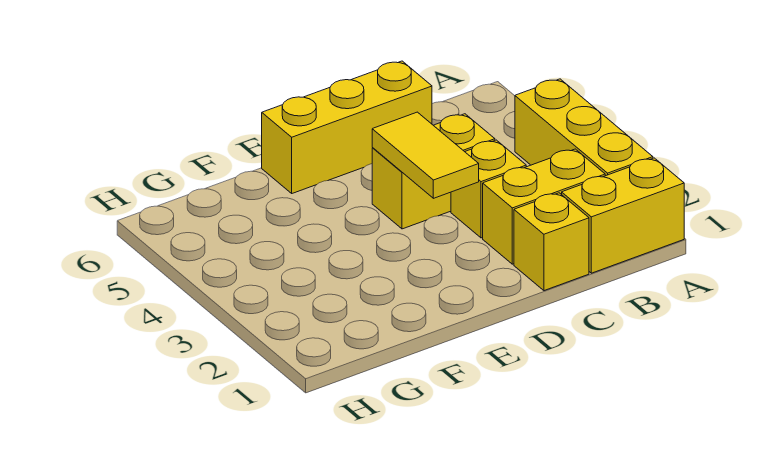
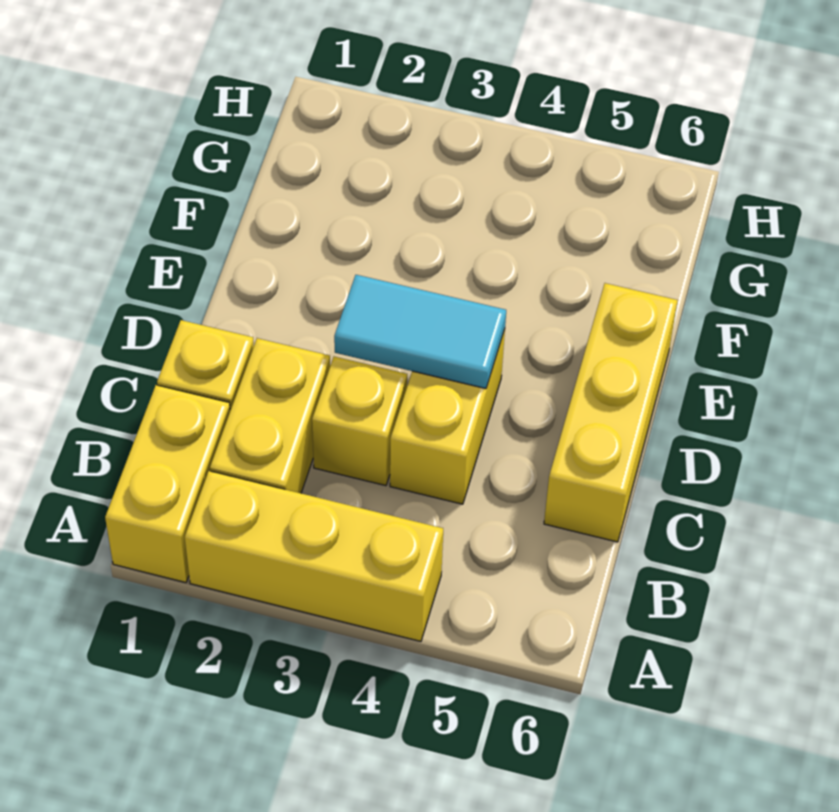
yellow tile D3:D4 level 2 -> cyan tile D3:D4 level 2

